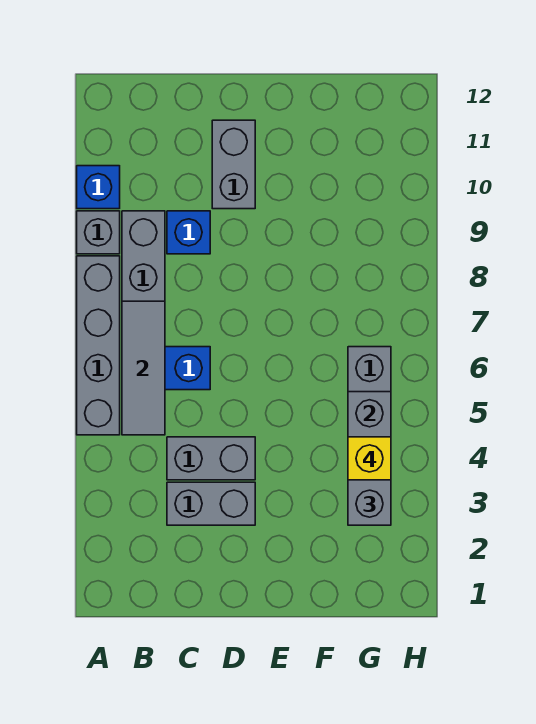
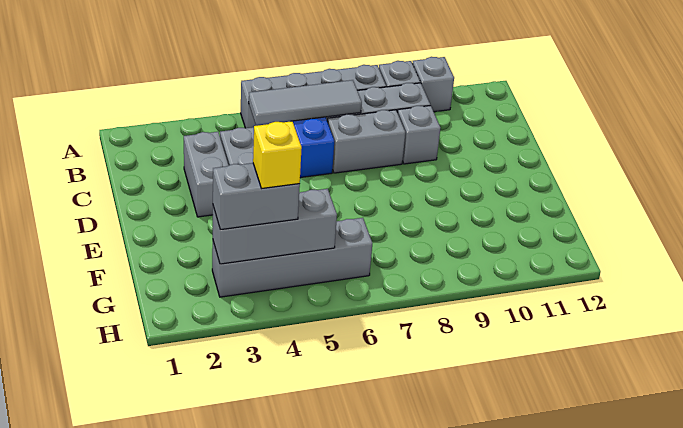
blue brick A10 level 1 -> grey brick A10 level 1
blue brick C9 level 1 -> grey brick C9 level 1
grey brick D10:D11 level 1 -> grey brick C7:C8 level 1

